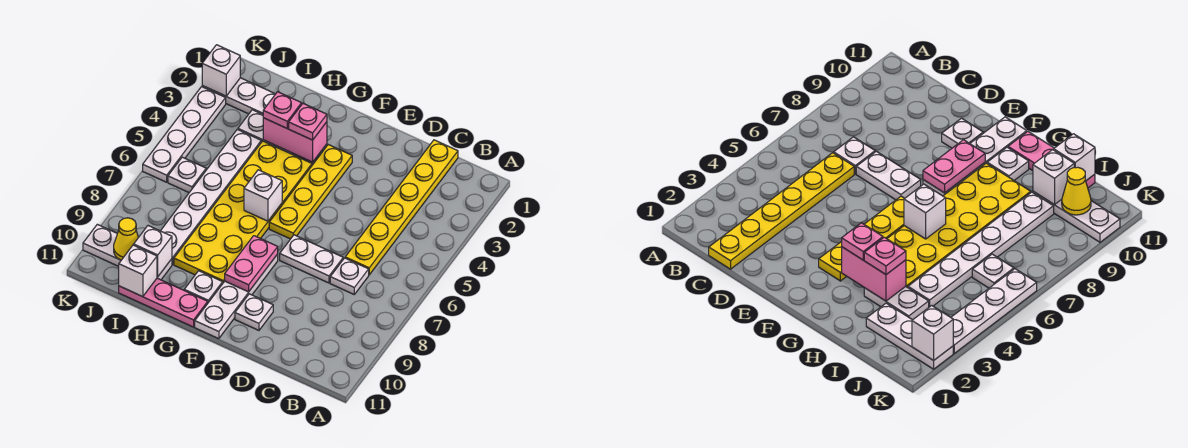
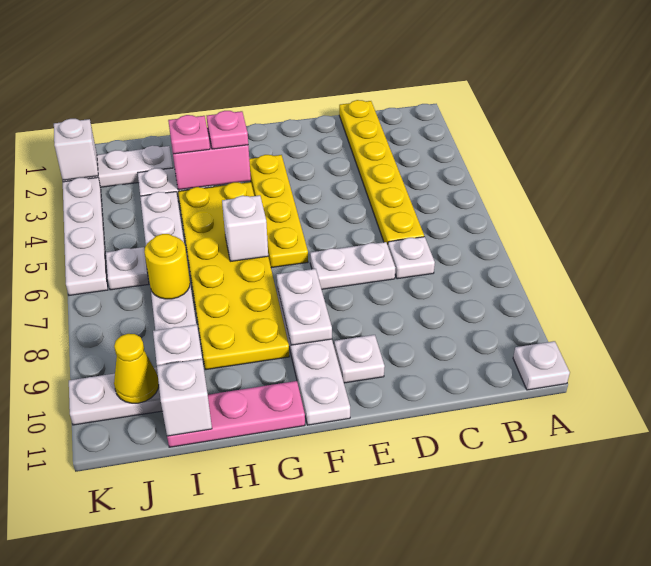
pink plate F8:F9 level 2 -> white plate F8:F9 level 2
white plate G10 level 1 -> white plate A11 level 1
none -> yellow round brick I7 level 2

